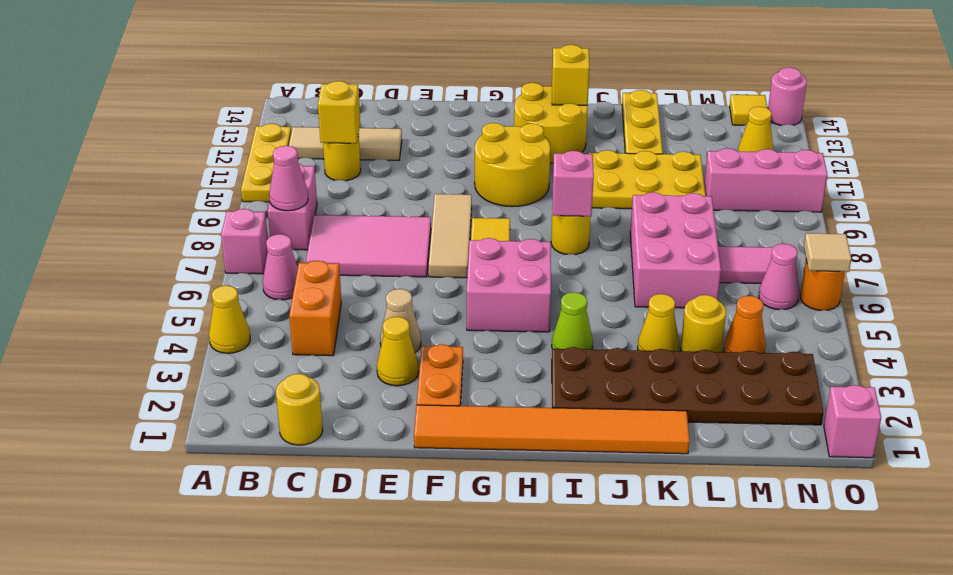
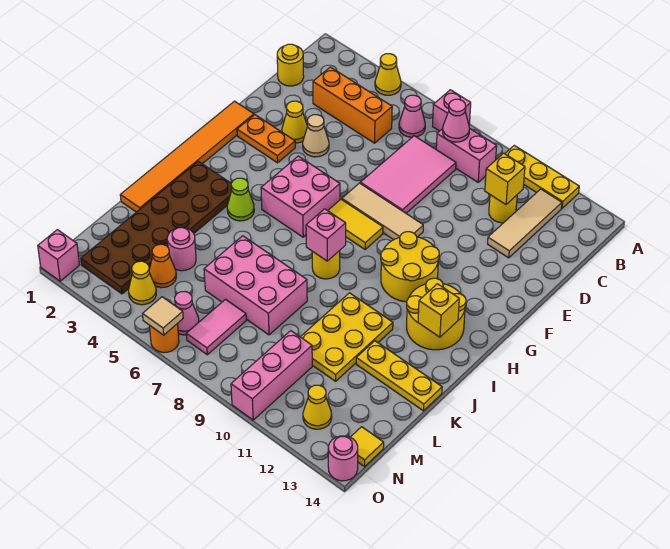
orange brick C4:C5 level 1 -> orange brick C3:C5 level 1
yellow cone K4 level 1 -> yellow cone N4 level 1
yellow round brick L4 level 1 -> pink round brick L4 level 1

